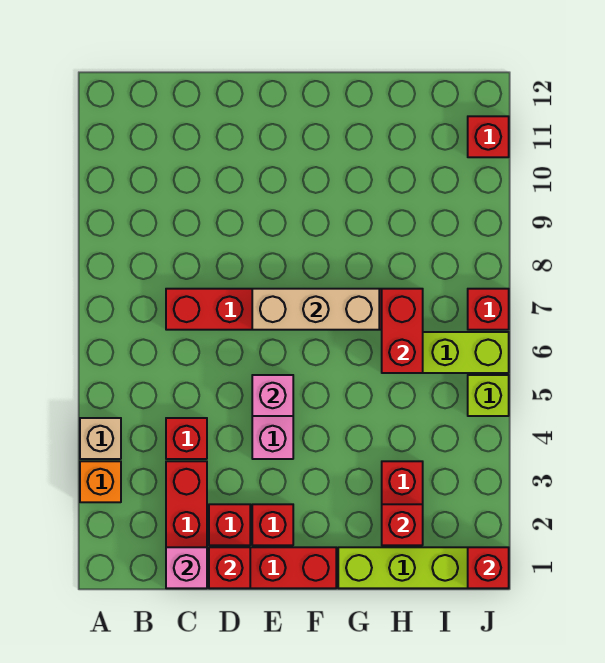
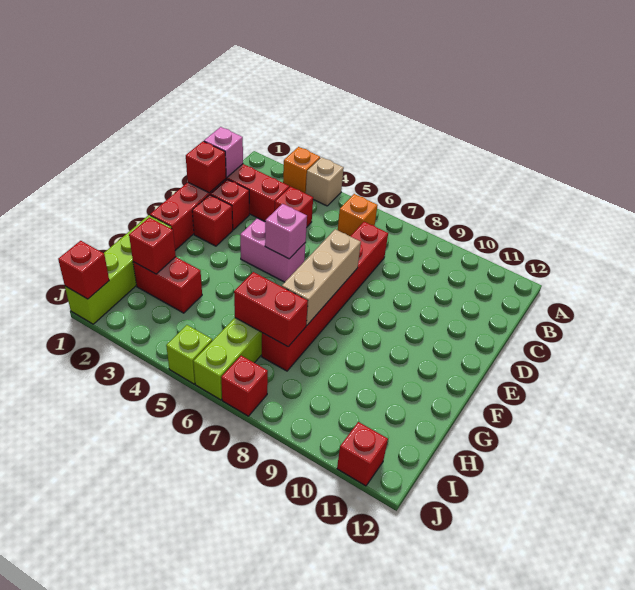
none -> orange brick B6 level 1

